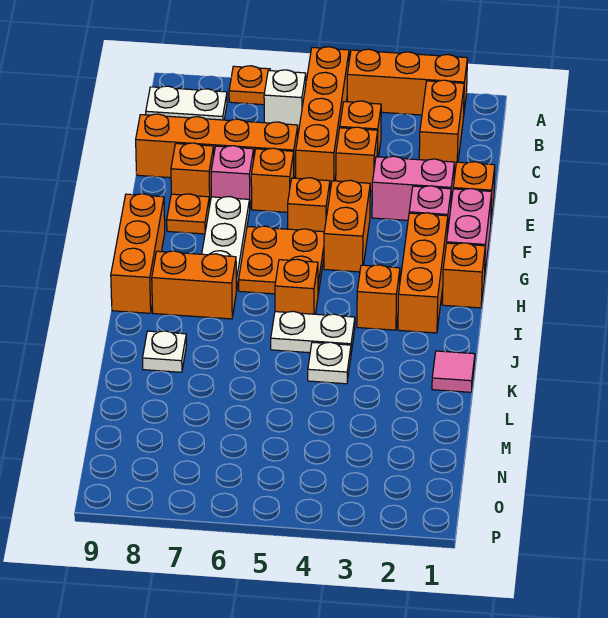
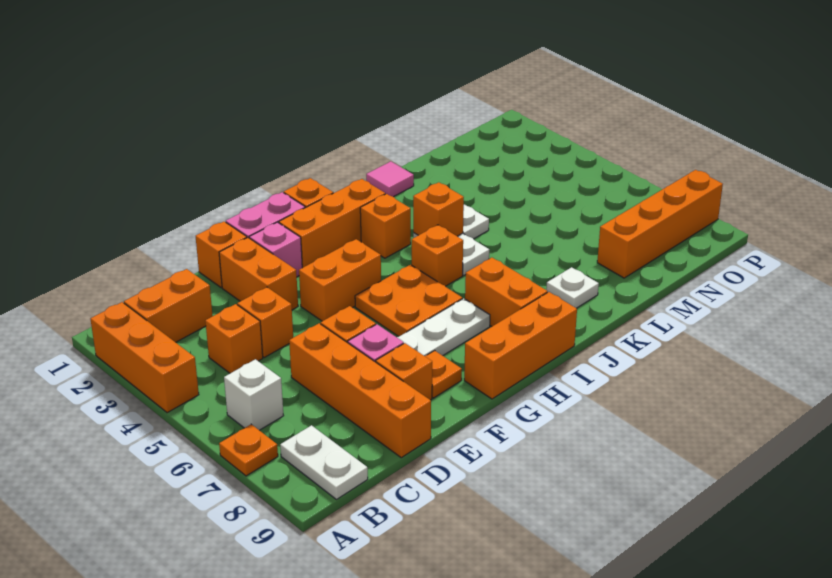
orange brick A5:D5 level 1 -> orange brick M8:P8 level 1
pink brick E2:E3 level 1 -> orange brick E2:E3 level 1
orange brick F5 level 1 -> orange brick J4 level 2

